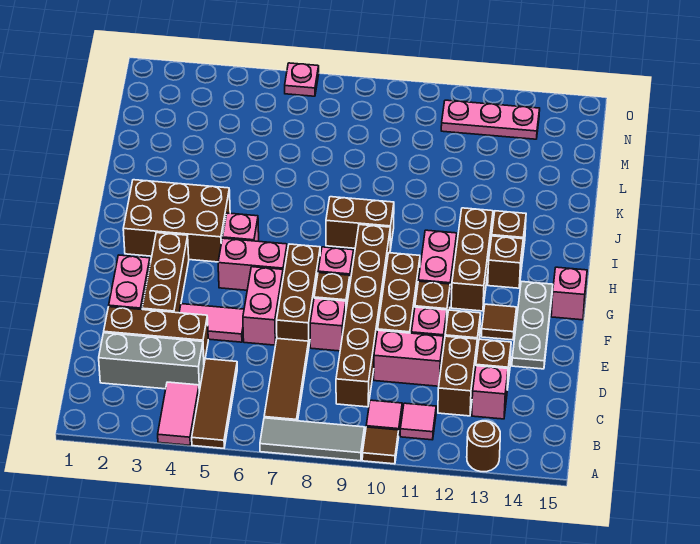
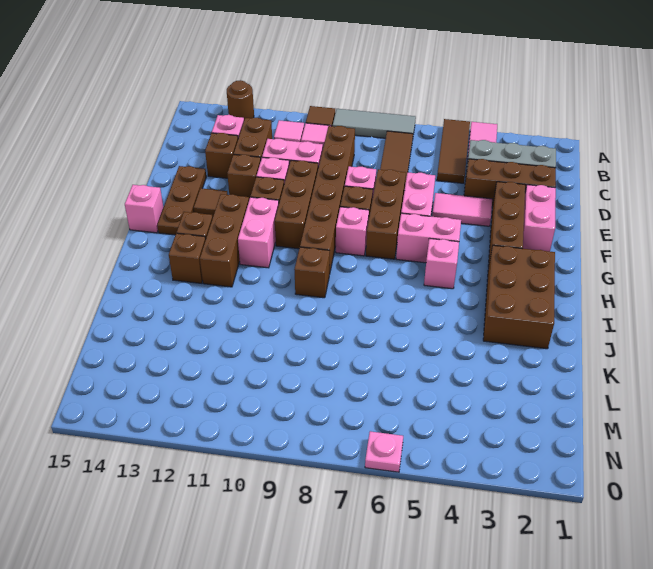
grey plate E14:G14 level 1 -> brown plate E14:G14 level 1
brown brick H2:I4 level 1 -> brown brick H2:J3 level 1
brown brick I8:I9 level 1 -> brown brick I9 level 1
pink plate N11:N13 level 1 -> none

